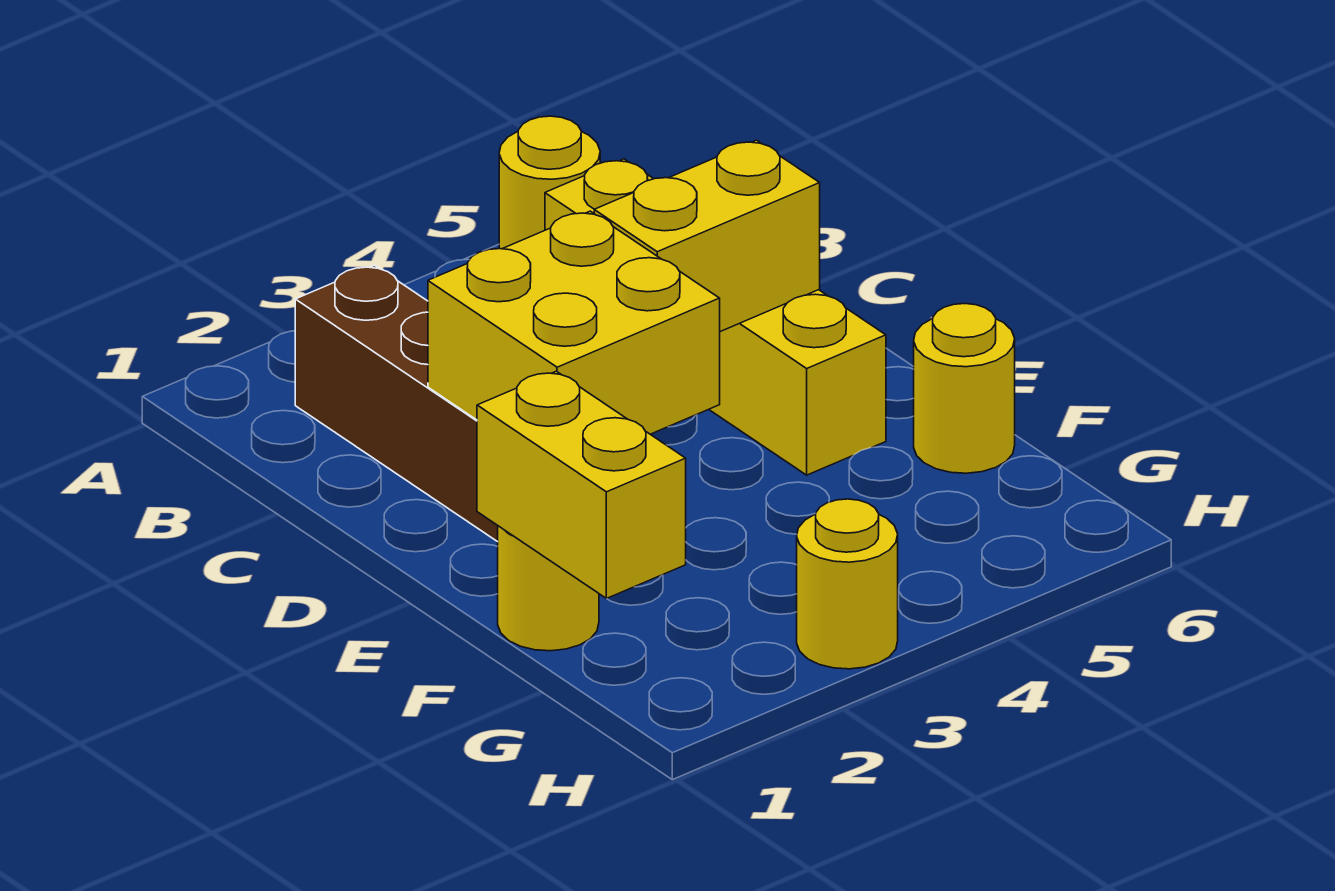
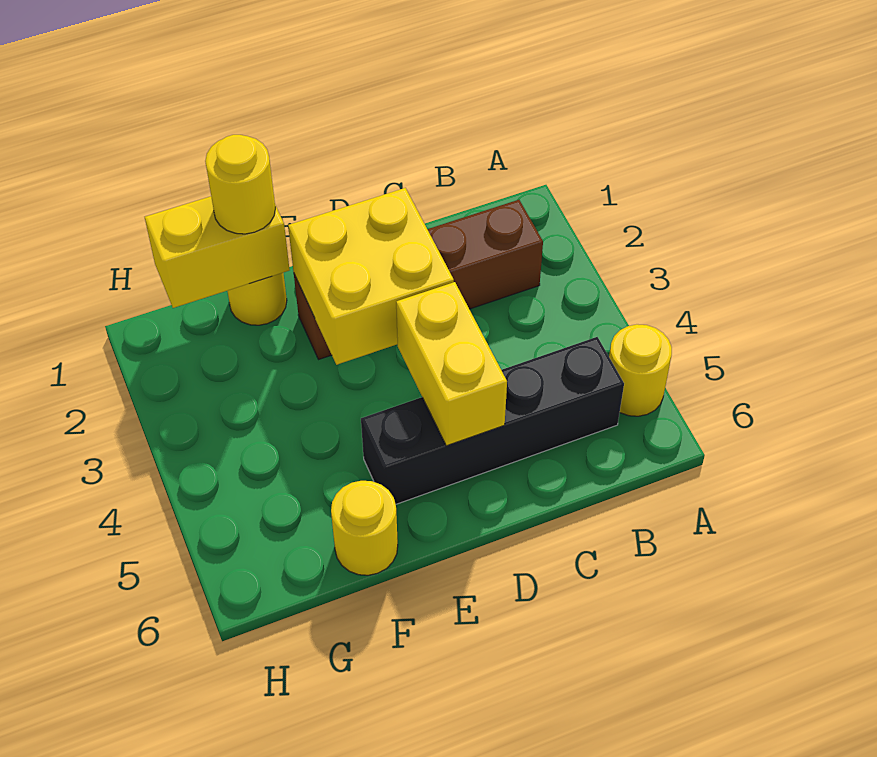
yellow brick B5:E5 level 1 -> black brick B5:E5 level 1
yellow round brick H3 level 1 -> yellow round brick F1 level 3

